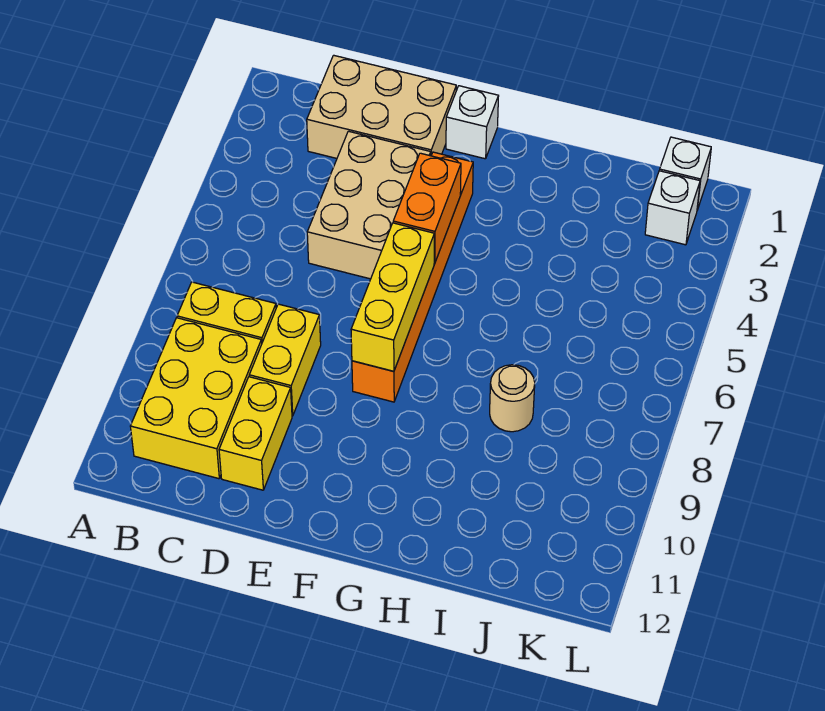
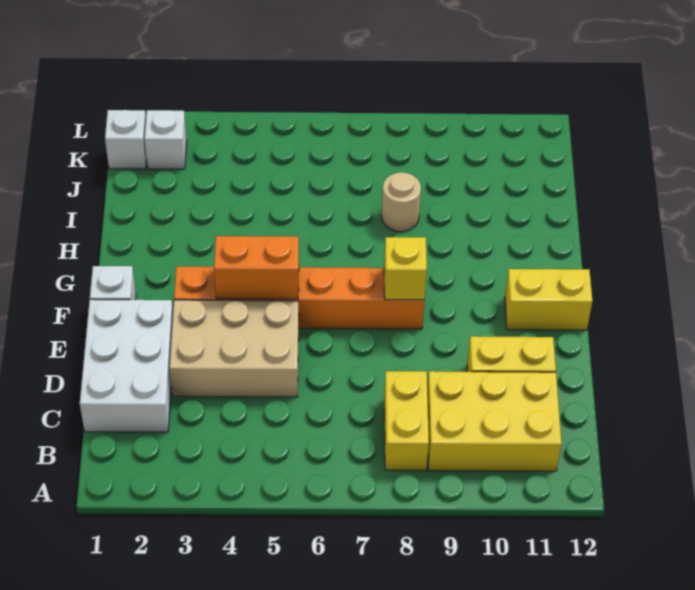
tan brick C1:E2 level 1 -> white brick C1:E2 level 1
yellow brick D8:D9 level 1 -> yellow brick F11:F12 level 1
yellow brick F6:F8 level 2 -> yellow brick F8 level 2

